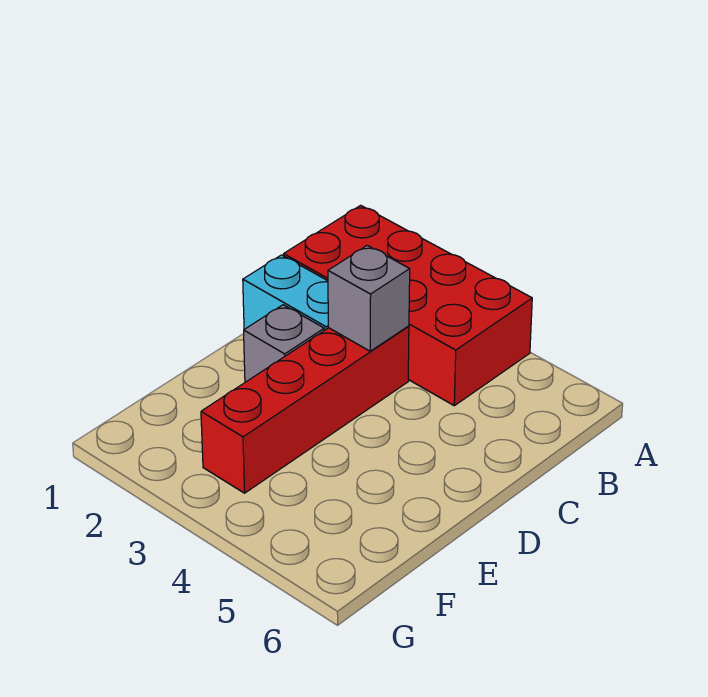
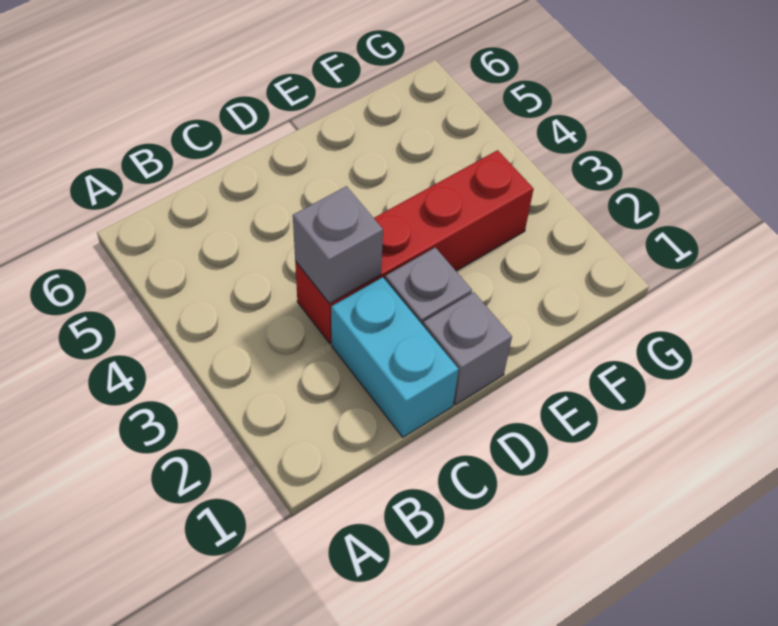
red brick A1:B4 level 1 -> none
none -> grey brick D1 level 1

